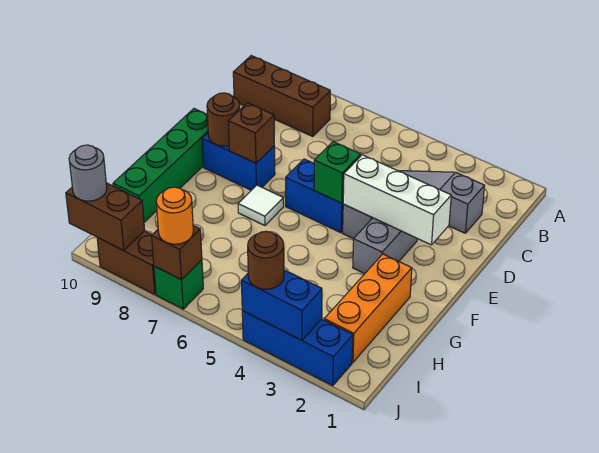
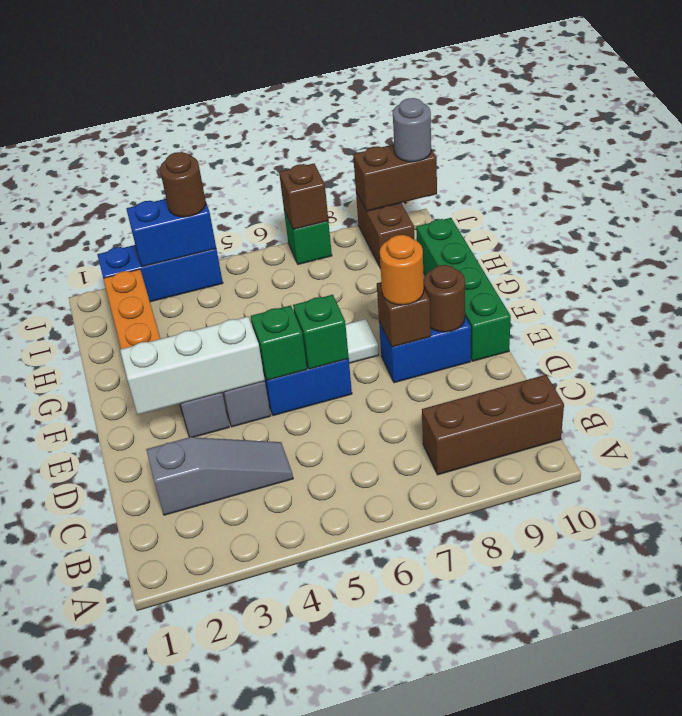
none -> green brick E6 level 2
orange round brick J7 level 3 -> orange round brick E8 level 3
brown brick J8:J9 level 1 -> brown brick I9:J9 level 1

